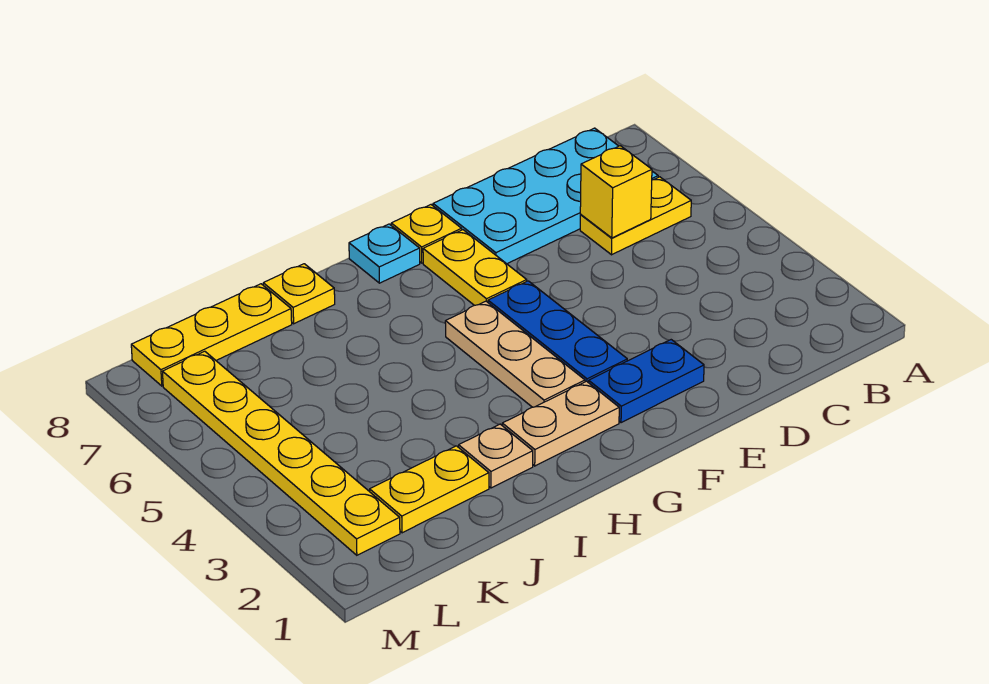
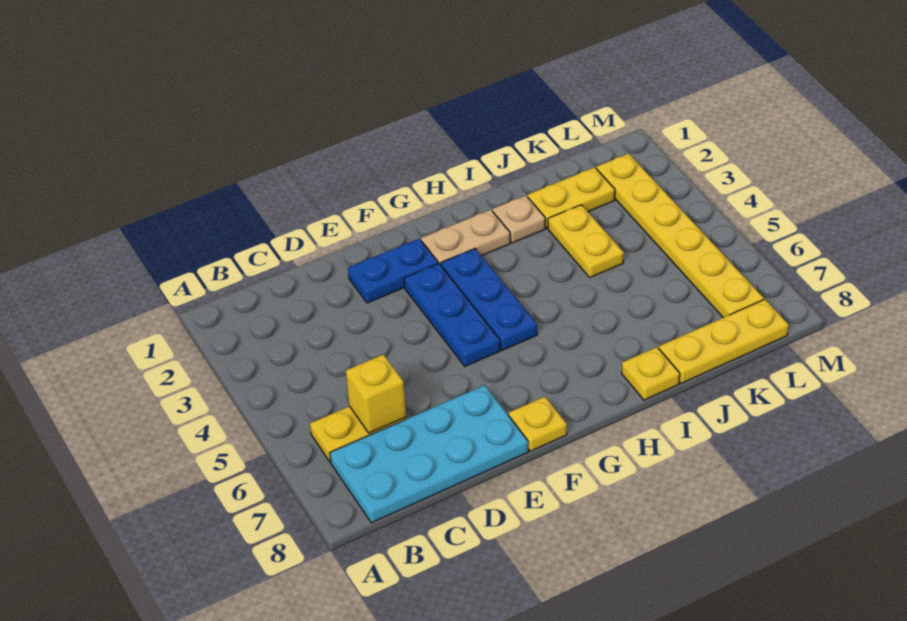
yellow plate F6:F7 level 1 -> yellow plate J3:J4 level 1
tan plate G3:G5 level 1 -> blue plate G3:G5 level 1
cyan plate G8 level 1 -> none

